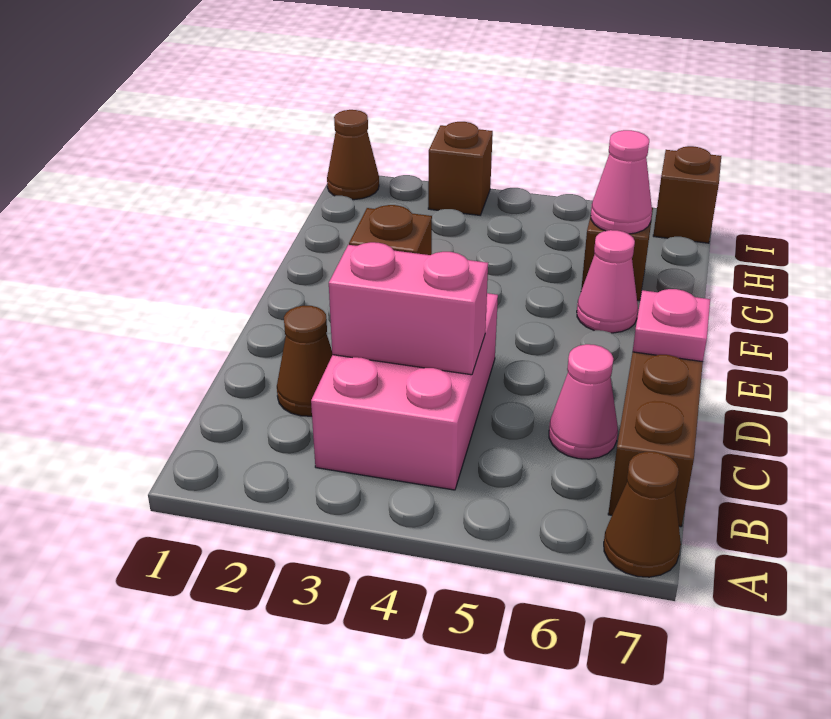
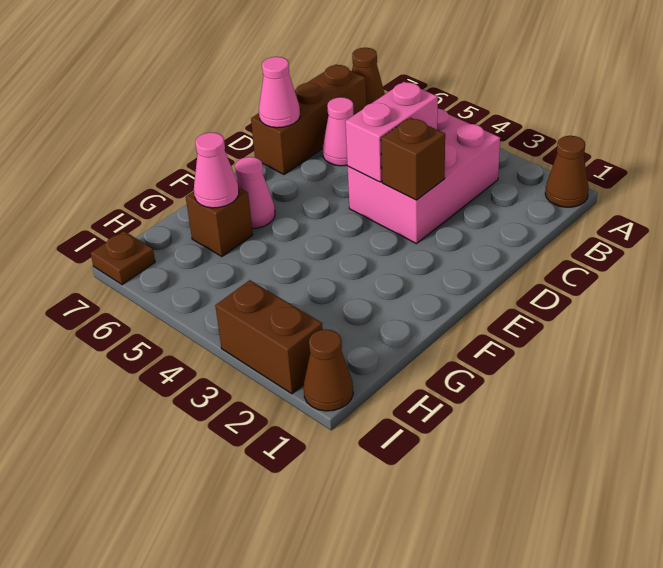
brown cone C2 level 1 -> brown cone A1 level 1
pink brick C3:C4 level 2 -> pink brick C4:D4 level 2
pink plate D7 level 2 -> pink cone D7 level 2
brown brick I3 level 1 -> brown brick I2:I3 level 1
brown brick I7 level 1 -> brown plate I7 level 1

